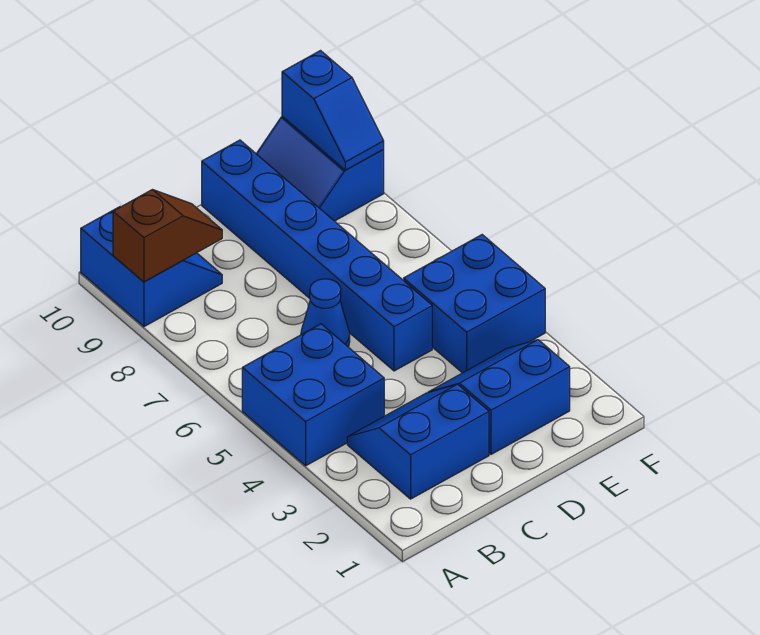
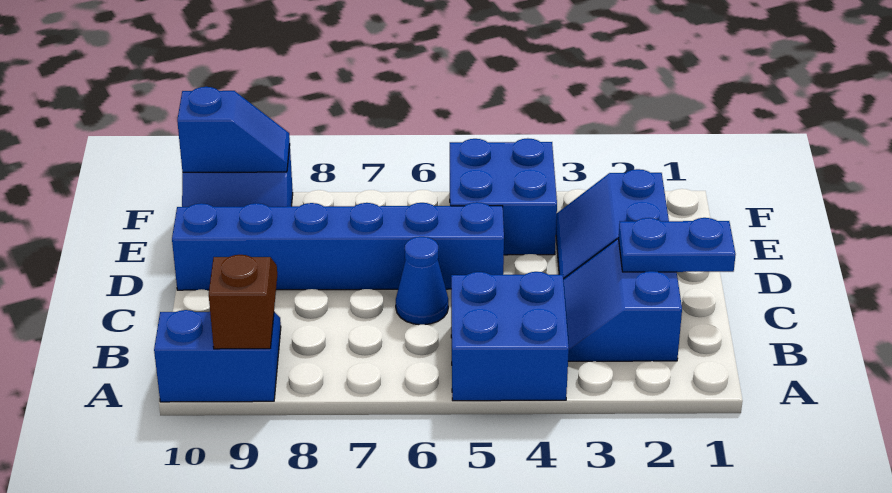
none -> blue plate C1:C2 level 2

